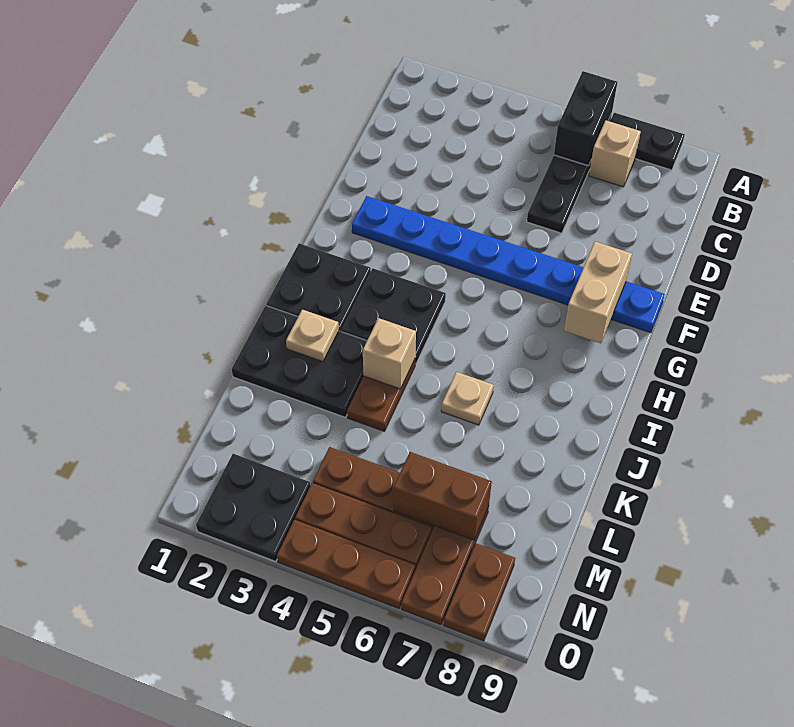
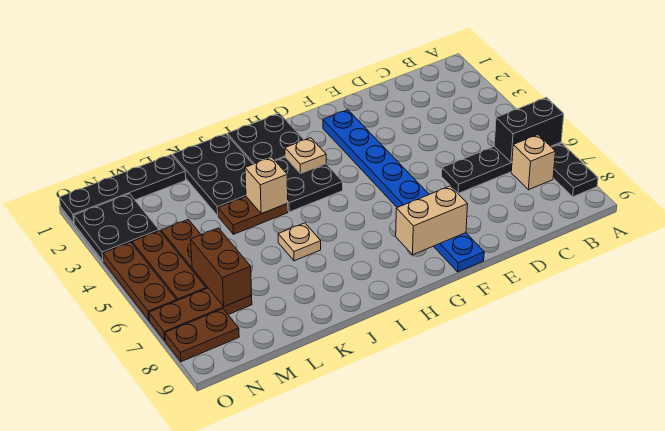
tan plate J2 level 2 -> tan plate H3 level 2
none -> black plate L1:O1 level 1

